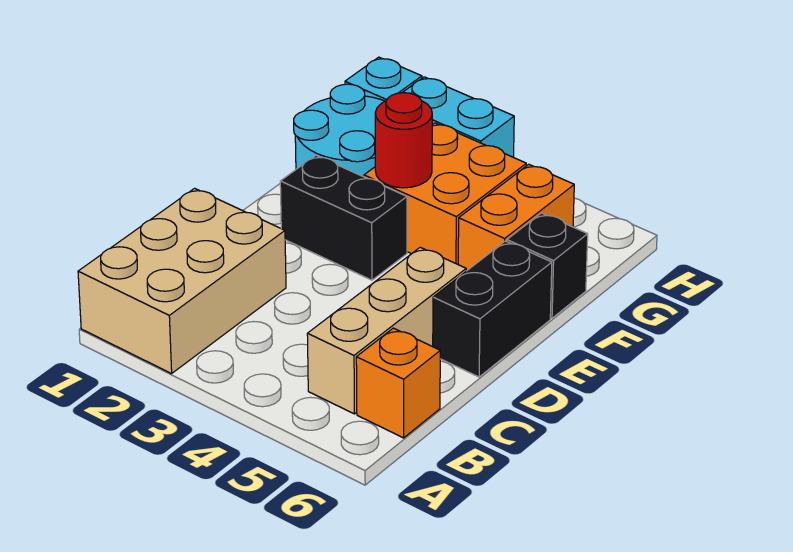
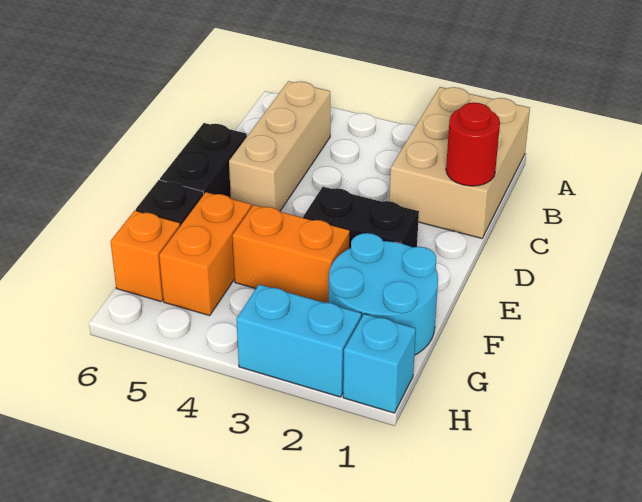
orange brick B6 level 1 -> orange brick G6 level 1
orange brick F3:G4 level 1 -> orange brick F3:F4 level 1
red round brick F3 level 2 -> red round brick C1 level 2

